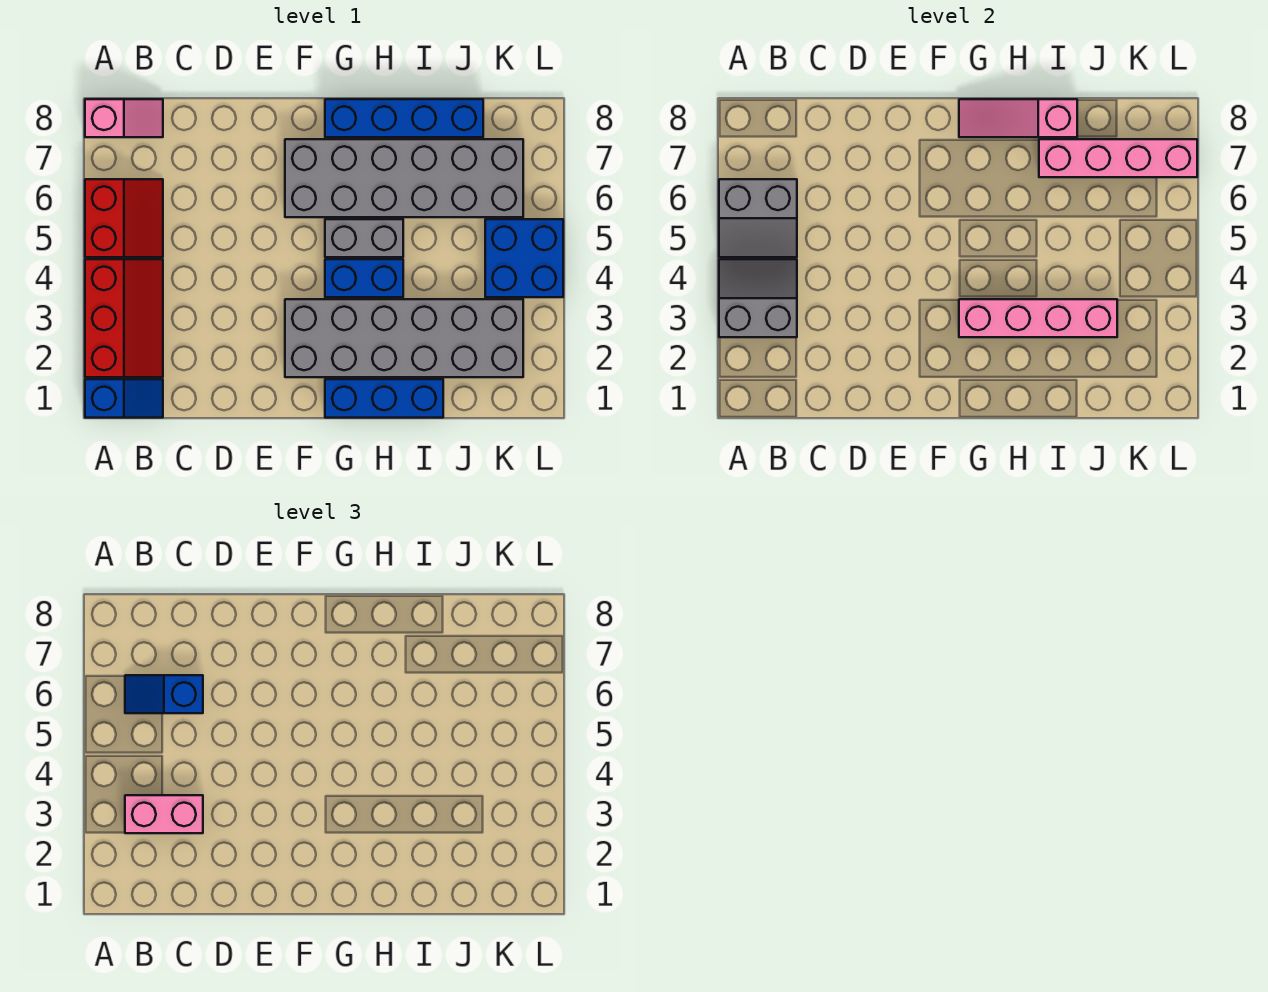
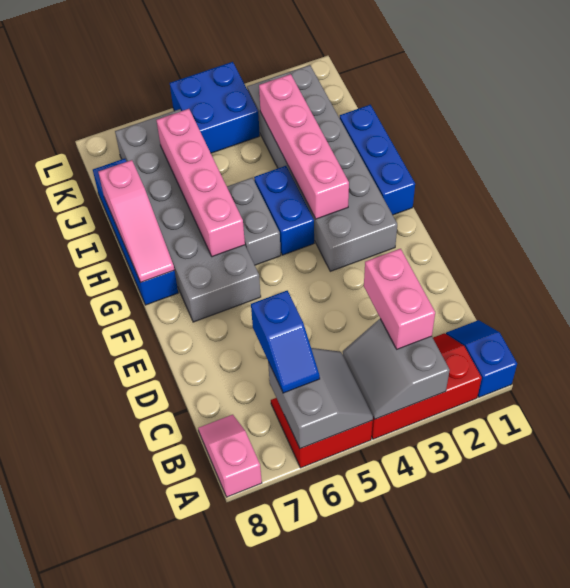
pink brick I7:L7 level 2 -> pink brick G6:J6 level 2

